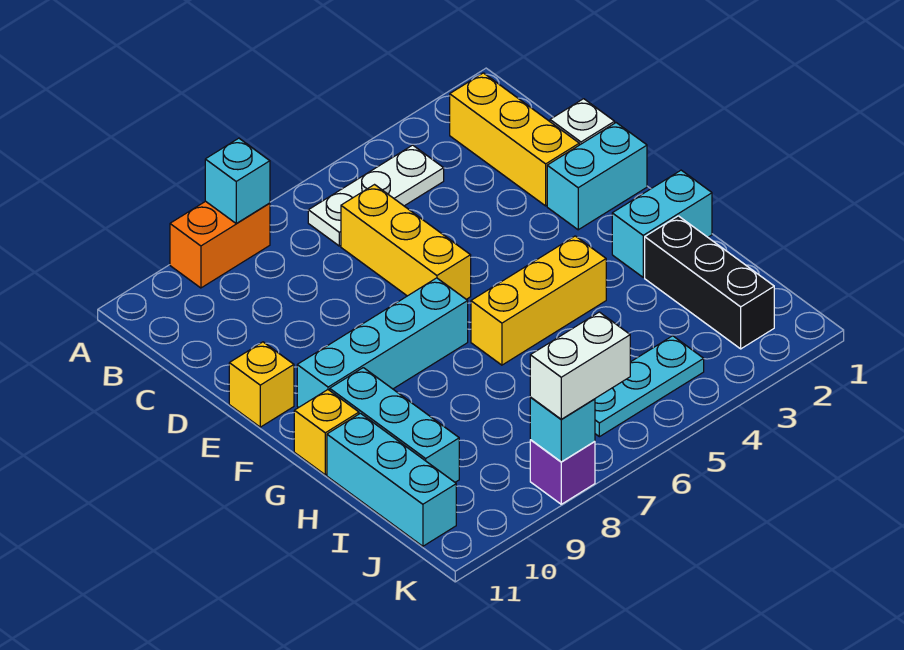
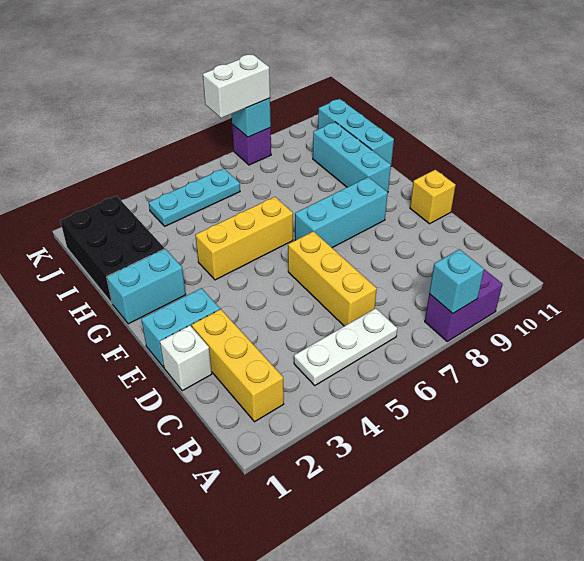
orange brick A8:A9 level 1 -> purple brick A8:A9 level 1
cyan brick F7:F10 level 1 -> cyan brick F7:F9 level 1
yellow brick G11 level 1 -> none
black brick H2:J2 level 1 -> black brick H1:J2 level 1

